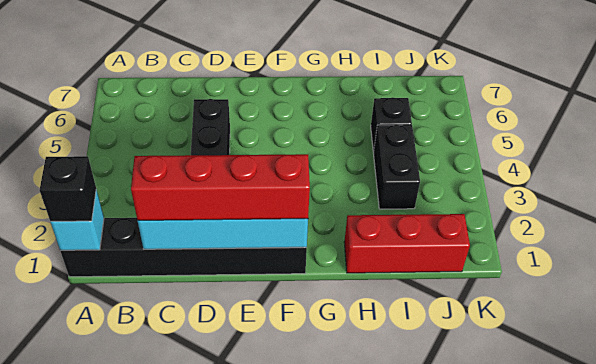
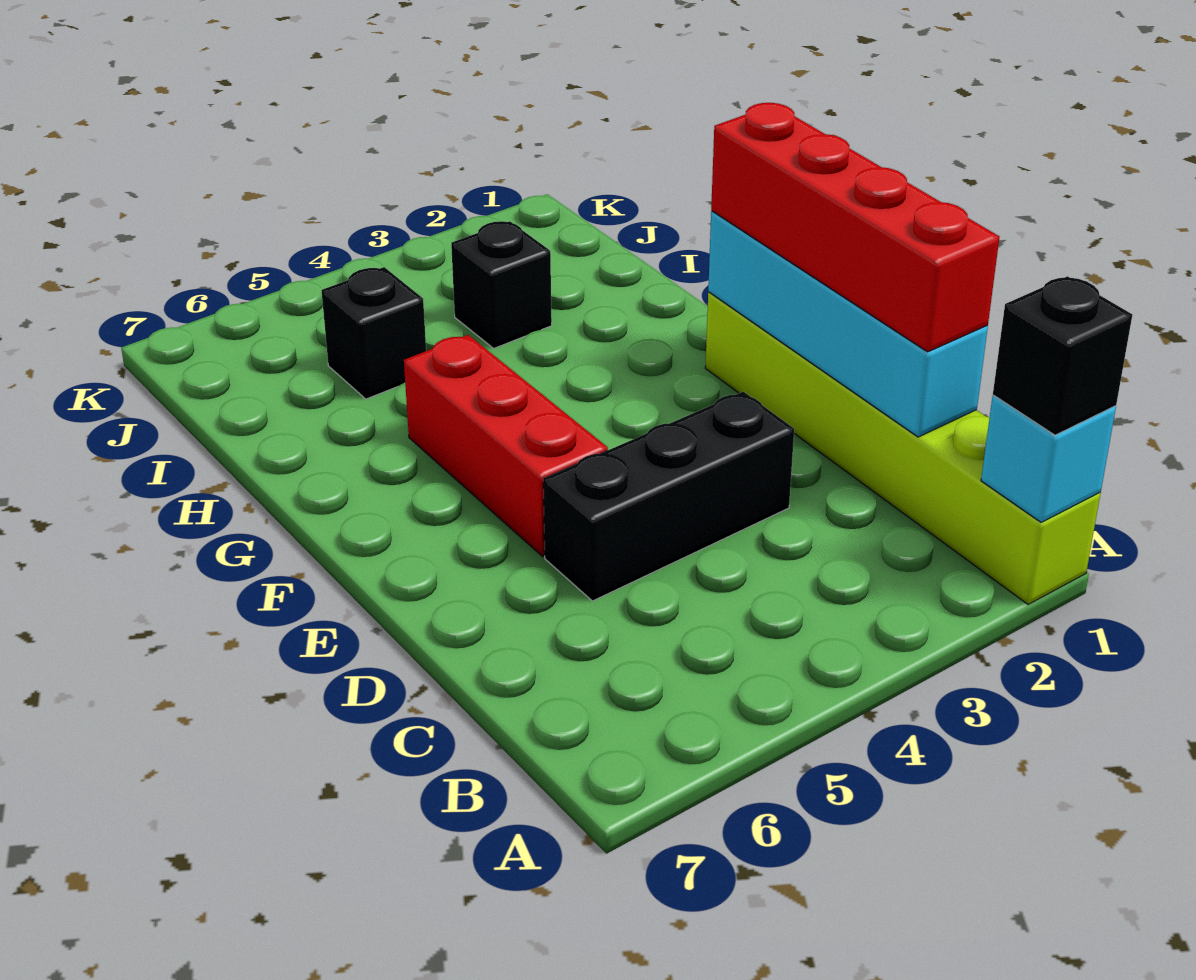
black brick A1:F1 level 1 -> lime brick A1:F1 level 1
red brick H1:J1 level 1 -> red brick E5:G5 level 1
black brick I3:I4 level 1 -> black brick I3 level 1

